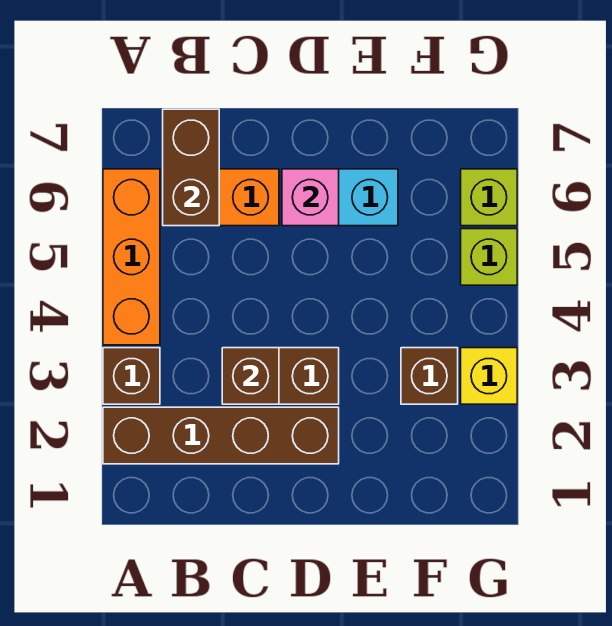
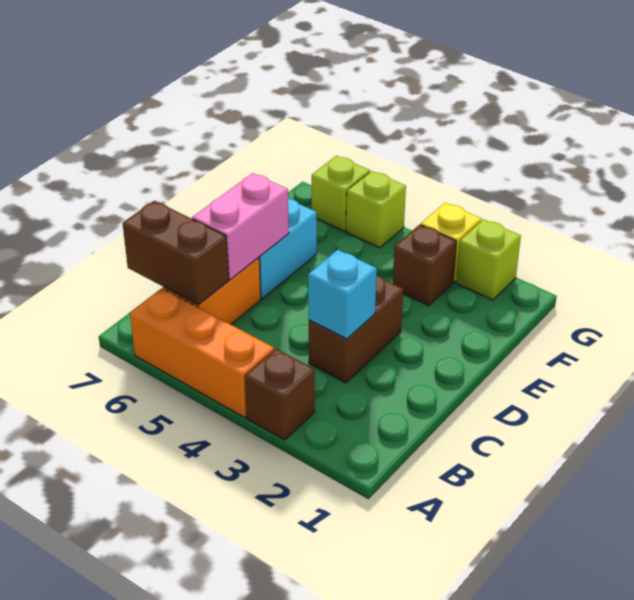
brown brick A2:D2 level 1 -> none
brown brick C3 level 2 -> cyan brick C3 level 2
pink brick D6 level 2 -> pink brick C6:D6 level 2
none -> lime brick G2 level 1

